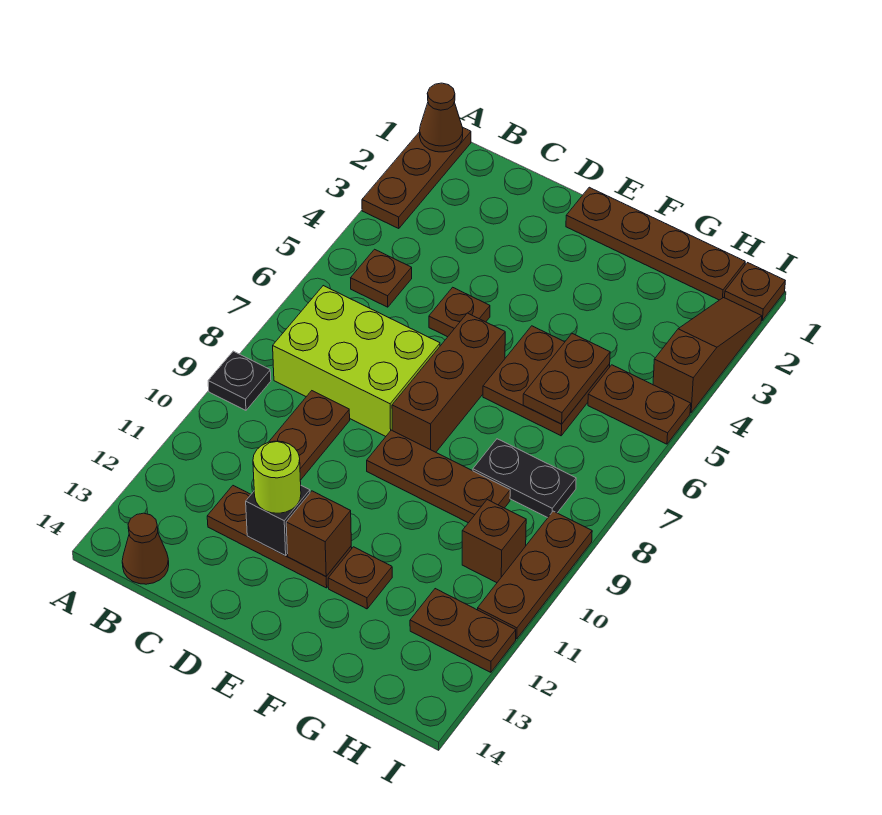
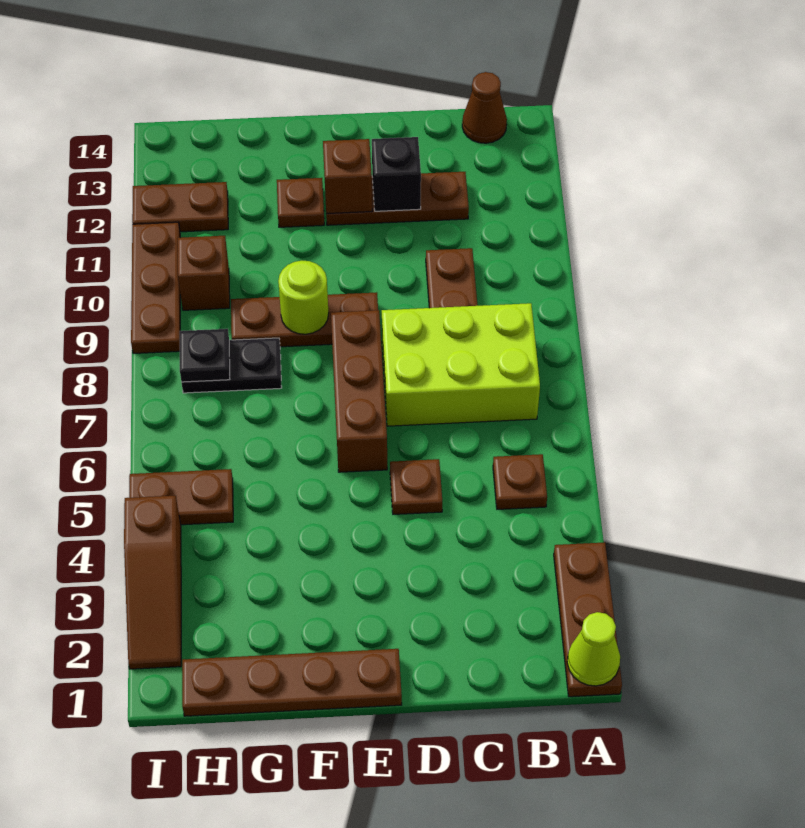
brown cone A1 level 2 -> lime cone A1 level 2
black plate A9 level 1 -> black plate H8 level 2
lime round brick D12 level 3 -> lime round brick F9 level 2
brown plate F5:G6 level 1 -> none
brown plate G5:G6 level 2 -> none
brown plate I1 level 1 -> none

